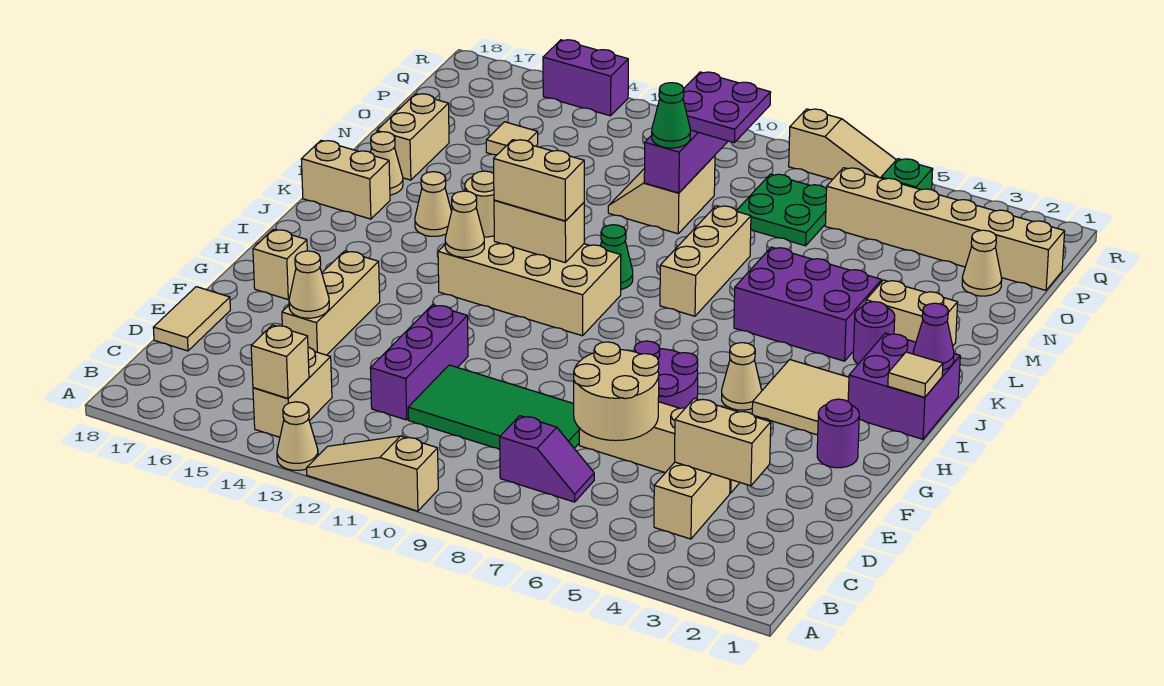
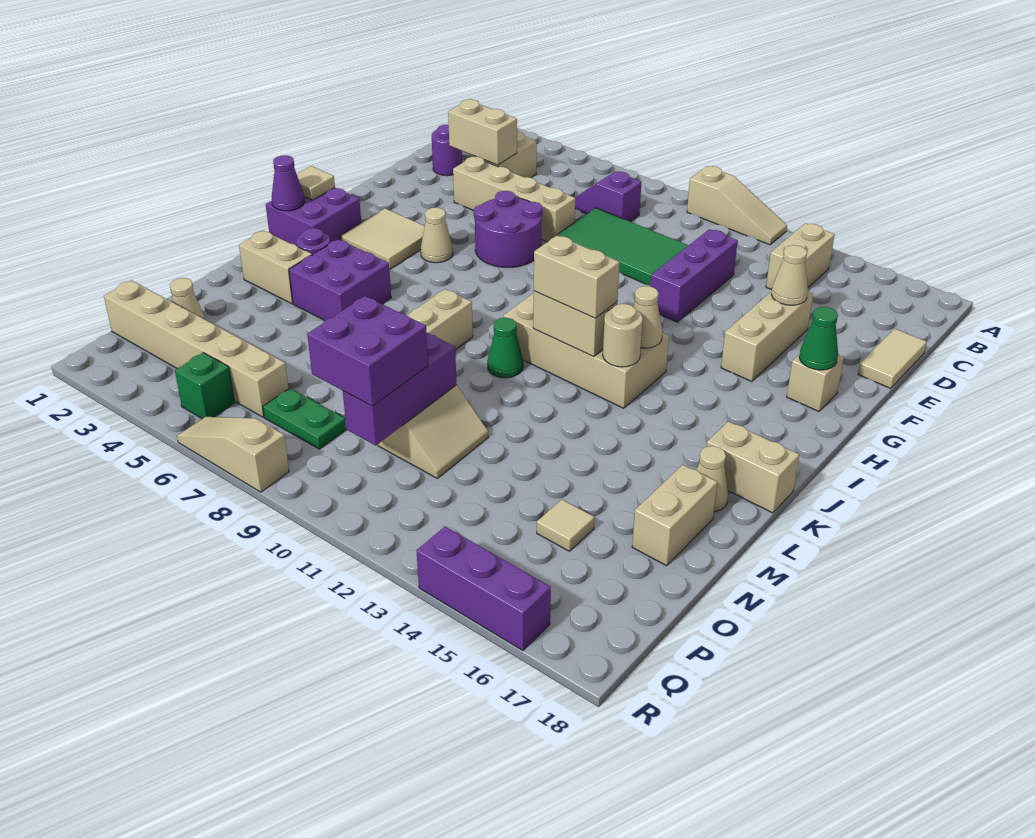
tan cone A13 level 1 -> none
tan brick B14 level 2 -> none
tan round brick D6:E7 level 2 -> none
purple round brick G2 level 1 -> purple round brick D2 level 1
purple brick K4:L6 level 1 -> purple brick K4:L5 level 1
tan cone K15 level 1 -> none
green cone N10 level 3 -> green cone G17 level 2
green plate O7:P8 level 1 -> green plate P7:P8 level 1
purple plate O9:P10 level 3 -> purple brick O9:P10 level 3
purple brick R14:R15 level 1 -> purple brick R14:R16 level 1

